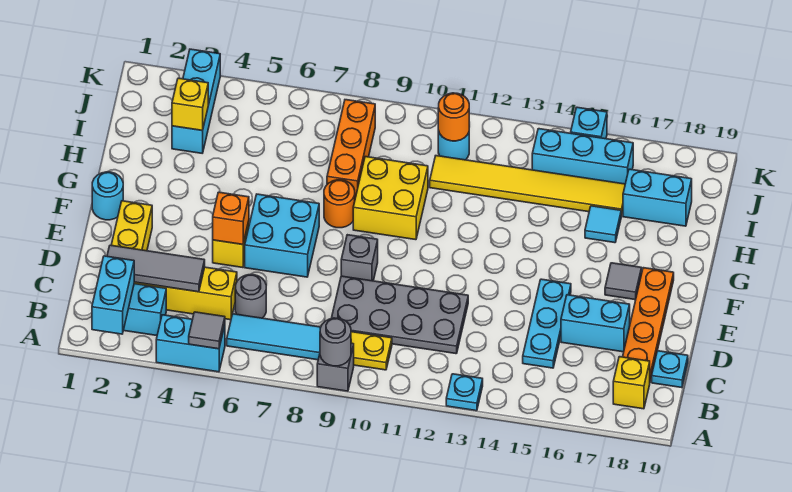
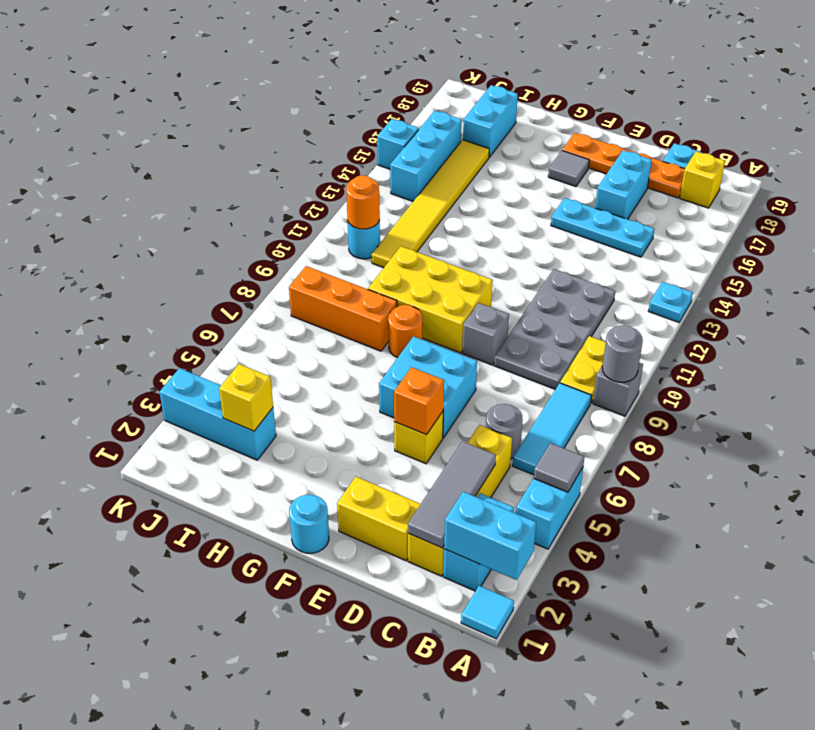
yellow brick G9:H10 level 1 -> yellow brick F9:H10 level 1
cyan tile H16 level 1 -> cyan tile A1 level 1

